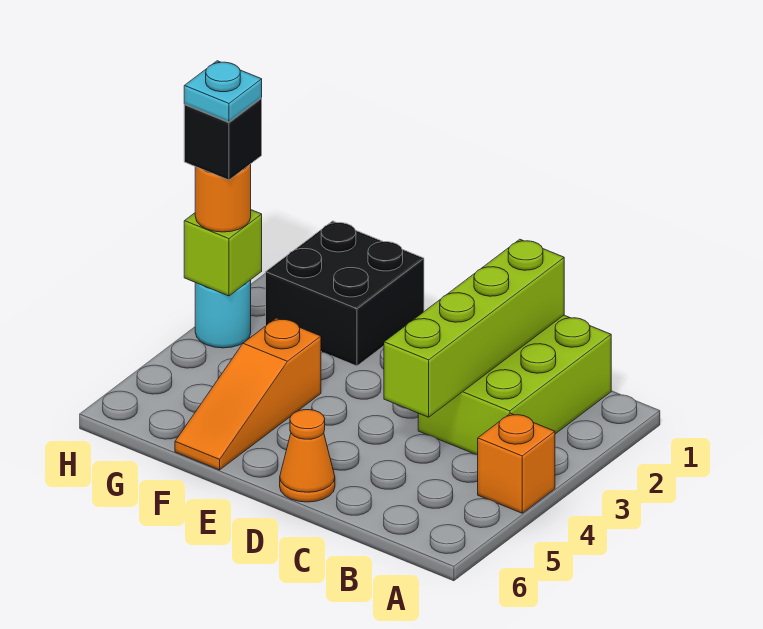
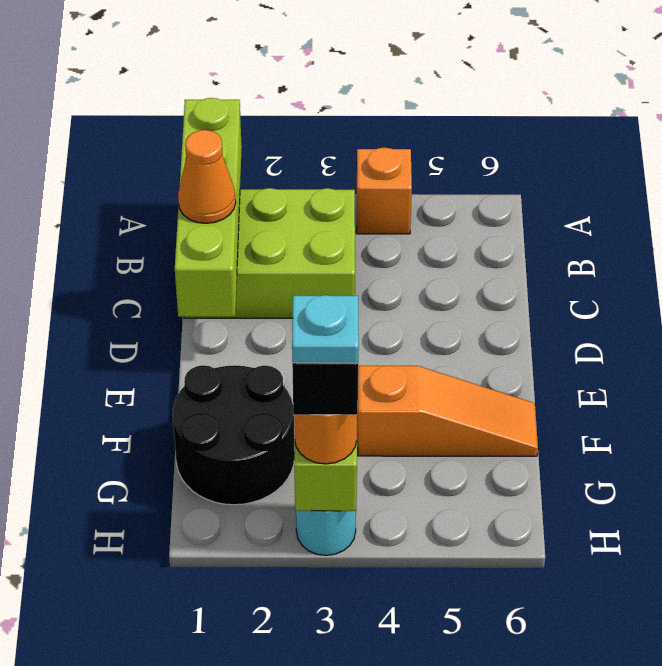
lime brick C1:C4 level 2 -> lime brick A1:D1 level 2
orange cone D6 level 1 -> orange cone C1 level 3
black brick F1:G2 level 1 -> black round brick F1:G2 level 1

